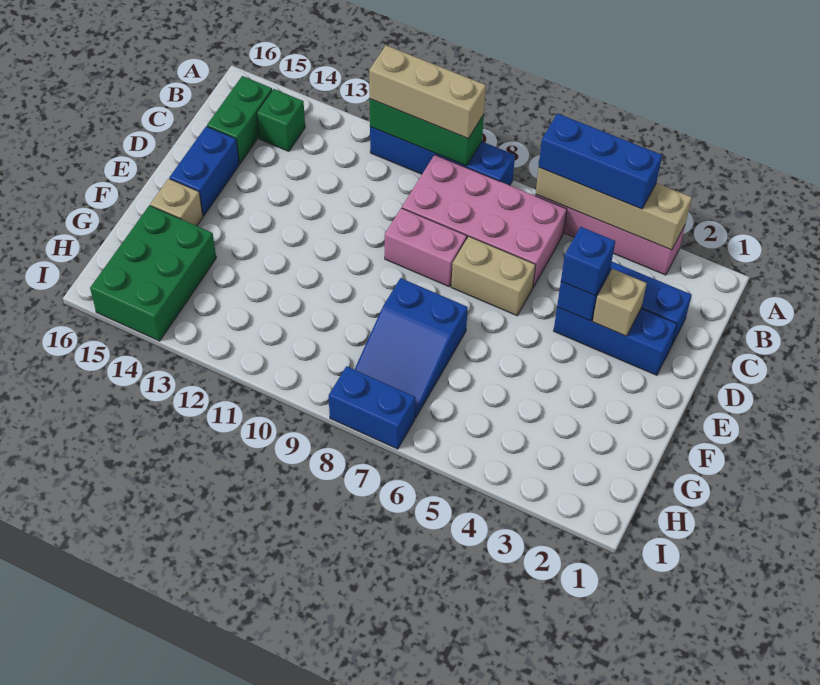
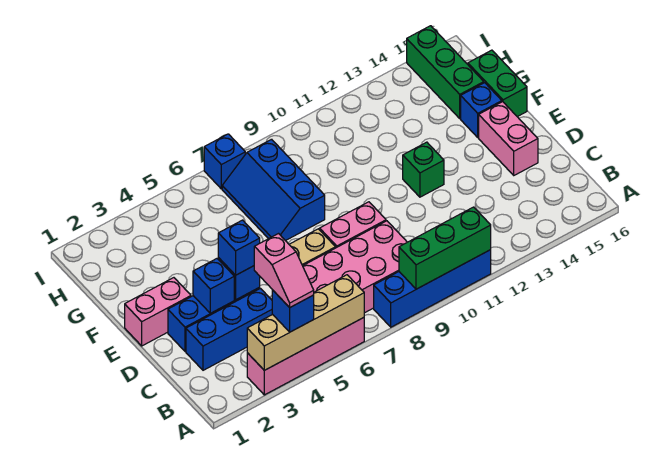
blue brick A4:A6 level 3 -> blue brick A4 level 3
none -> pink slope A4:B4 level 4 top B
tan brick A9:A11 level 3 -> none
green brick B14 level 1 -> green brick E12 level 1
green brick B15:C15 level 1 -> green brick F16:G16 level 1
tan brick D3 level 2 -> blue brick D3 level 2
blue brick D15:E15 level 1 -> pink brick D15:E15 level 1
none -> pink brick E1:E2 level 1
blue slope F7:H8 level 1 top F -> blue slope F7:H8 level 1 top 8
tan brick F15 level 1 -> blue brick F15 level 1
green brick G14:I15 level 1 -> green brick G15:I15 level 1
blue brick I7:I8 level 1 -> blue brick I7 level 1

